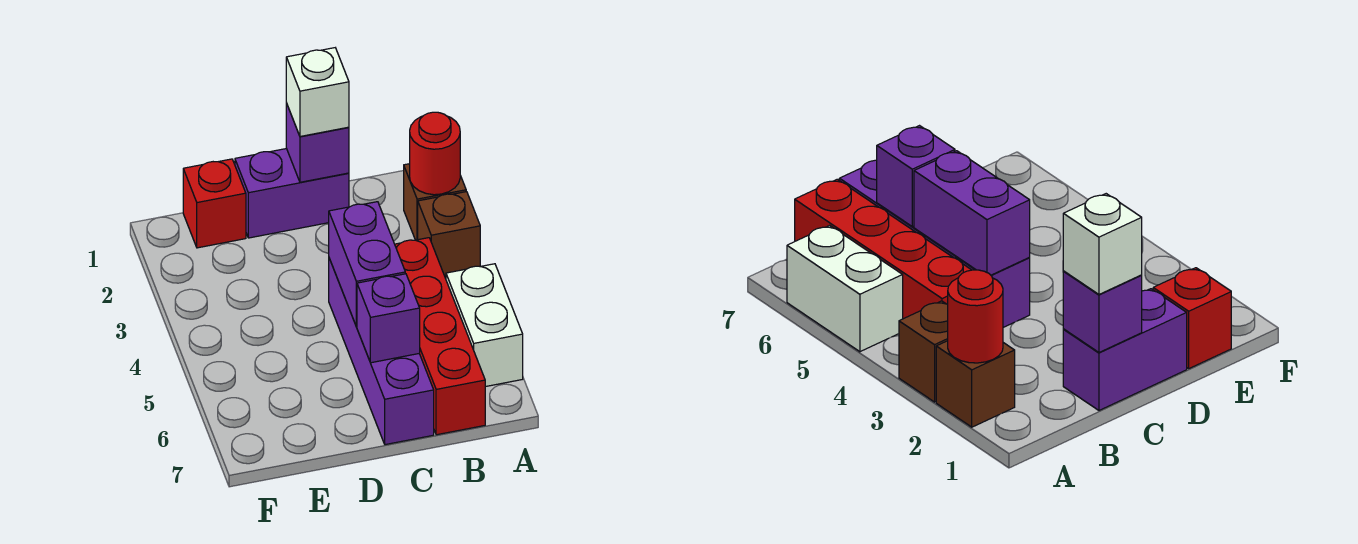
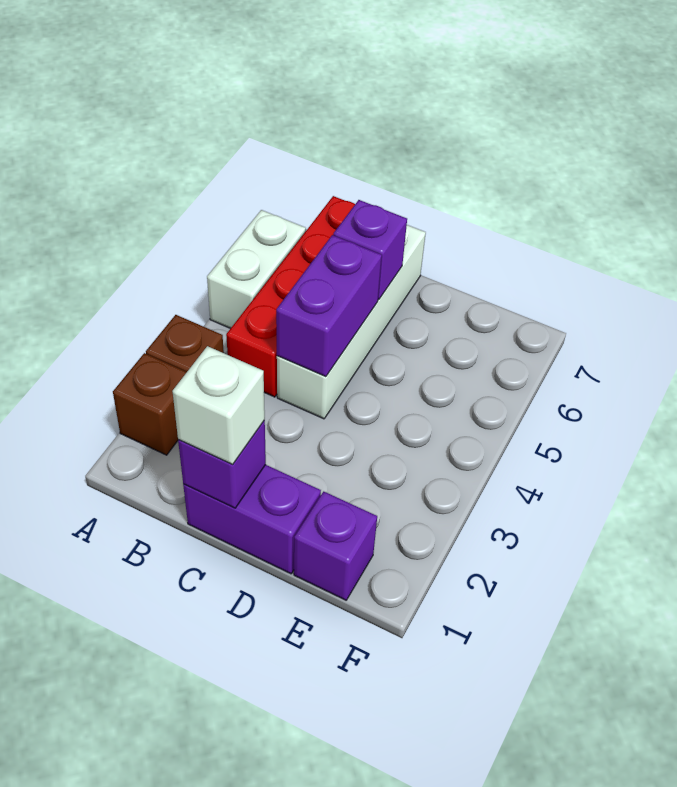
red round brick A2 level 2 -> none
purple brick C4:C7 level 1 -> white brick C4:C7 level 1
red brick E1 level 1 -> purple brick E1 level 1

